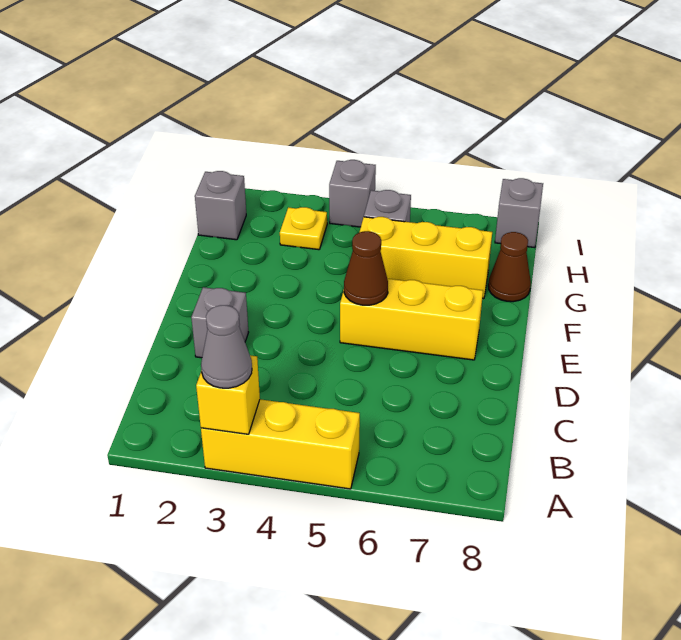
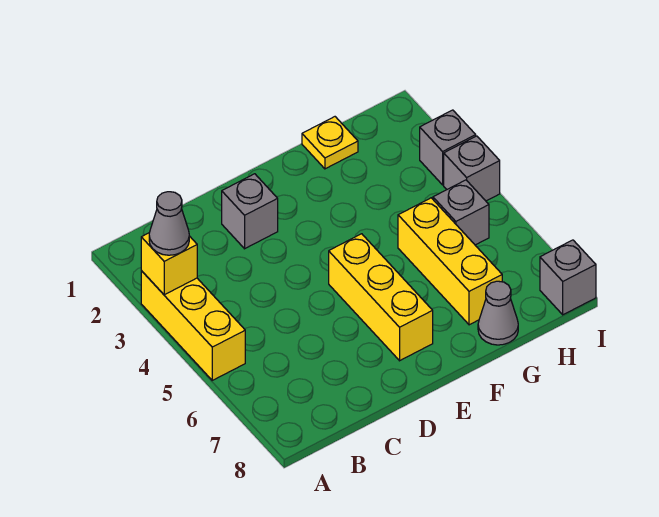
brown cone E5 level 2 -> none
brown cone G8 level 1 -> grey cone G8 level 1
grey brick H1 level 1 -> grey brick I3 level 1
yellow plate H3 level 1 -> yellow plate G1 level 1

